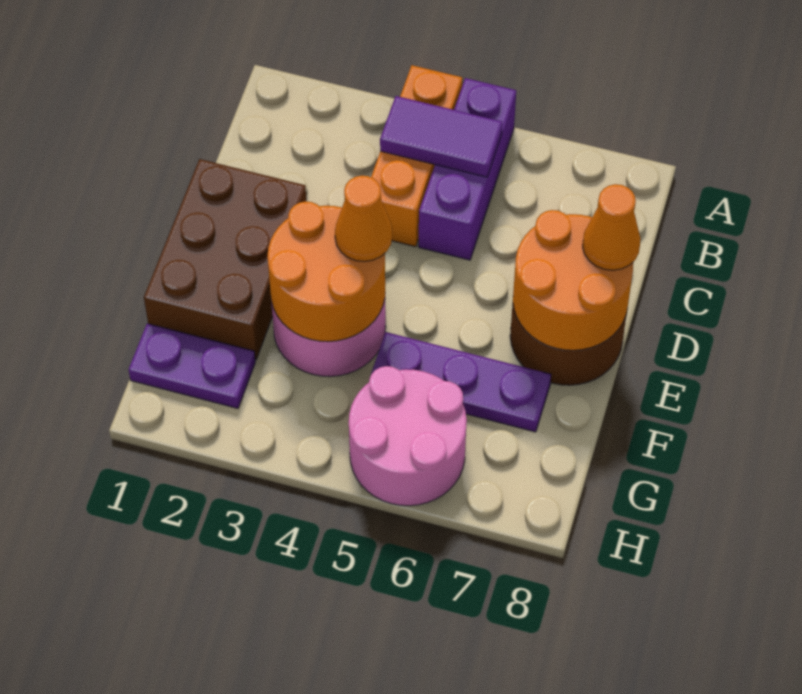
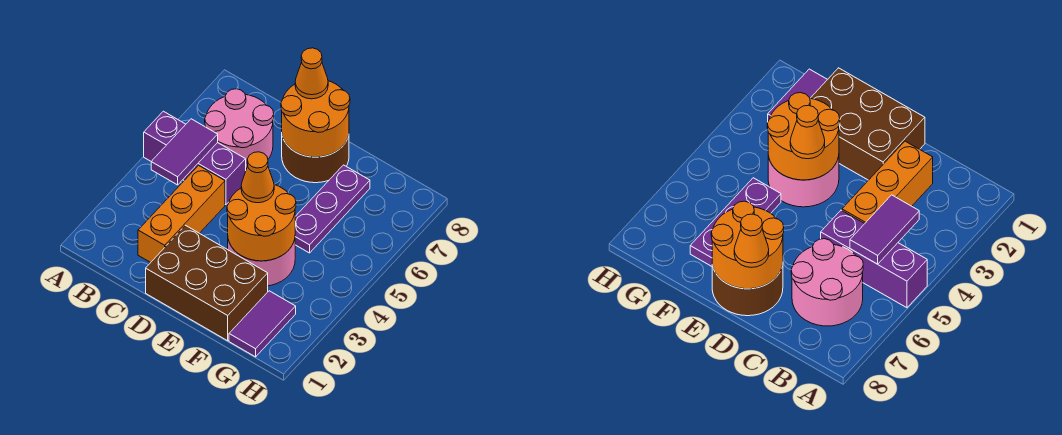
orange brick A4:C4 level 1 -> orange brick C2:C4 level 1
purple plate G1:G2 level 1 -> purple tile G1:G2 level 1
pink round brick G5:H6 level 1 -> pink round brick B6:C7 level 1

